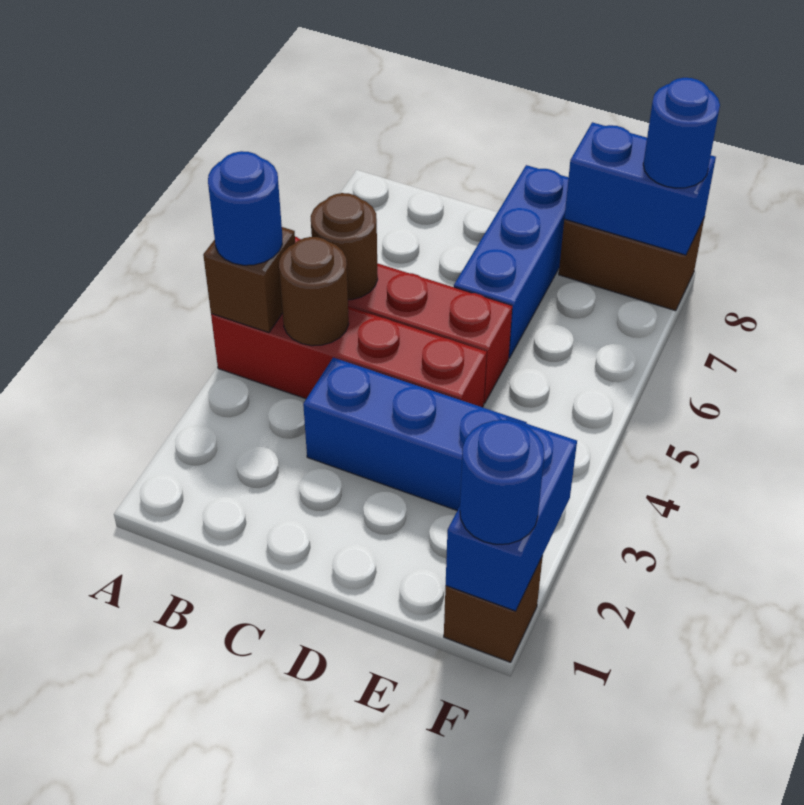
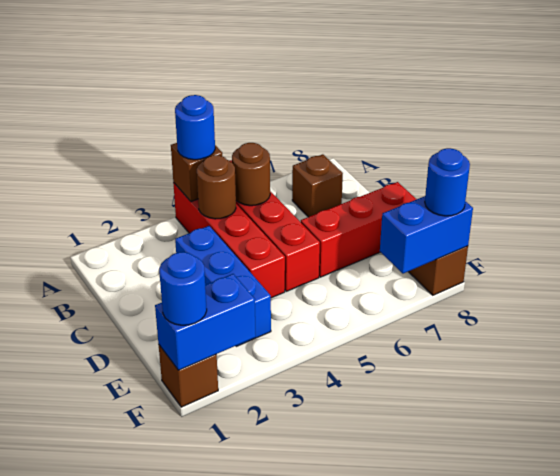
none -> brown brick B7 level 1
blue brick D6:D8 level 1 -> red brick D6:D8 level 1
blue brick E8:F8 level 2 -> blue brick F7:F8 level 2

